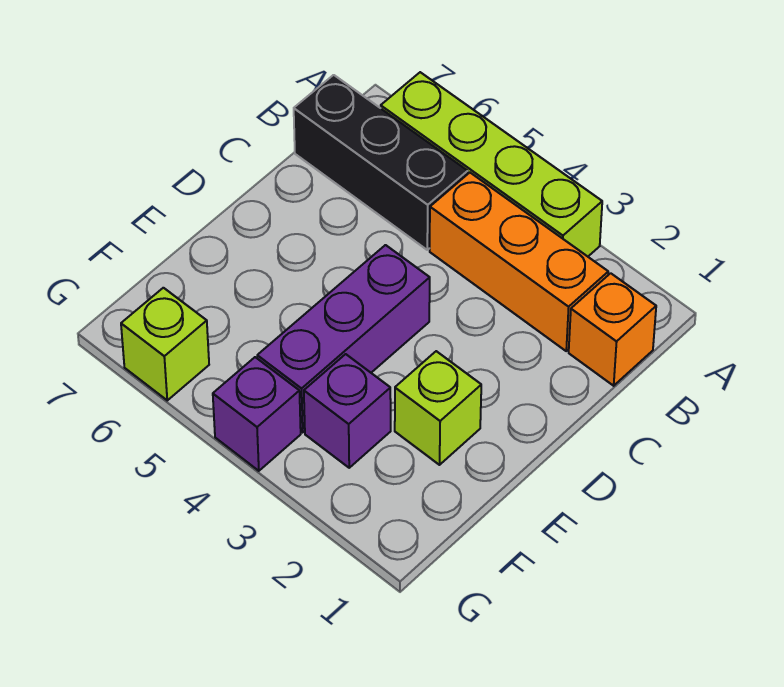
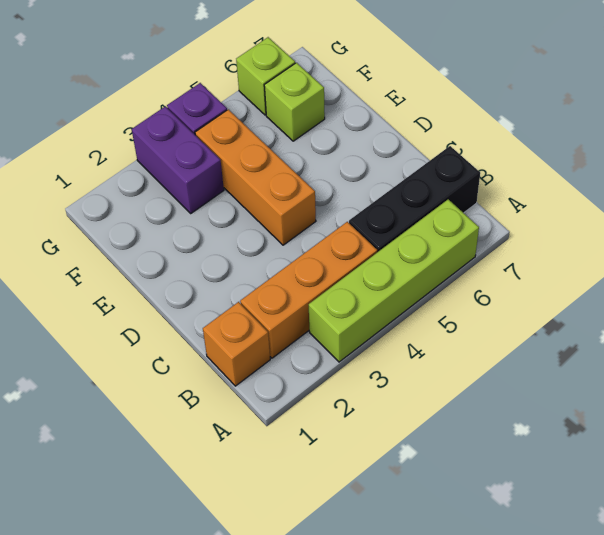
purple brick D4:F4 level 1 -> orange brick D4:F4 level 1
lime brick E2 level 1 -> lime brick F6 level 1
purple brick F3 level 1 -> purple brick F3:G3 level 1

